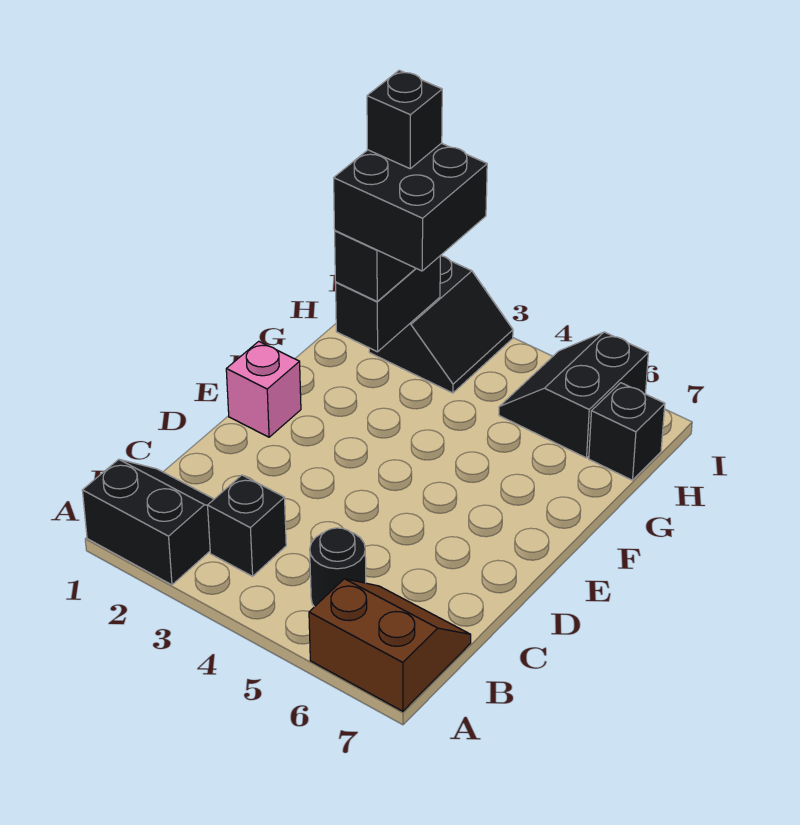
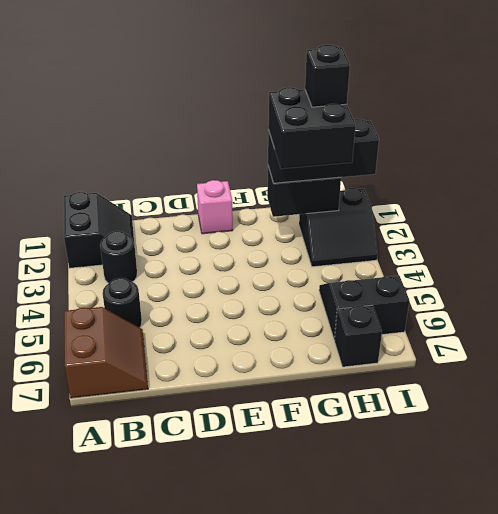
black brick B3 level 1 -> black round brick B3 level 1

